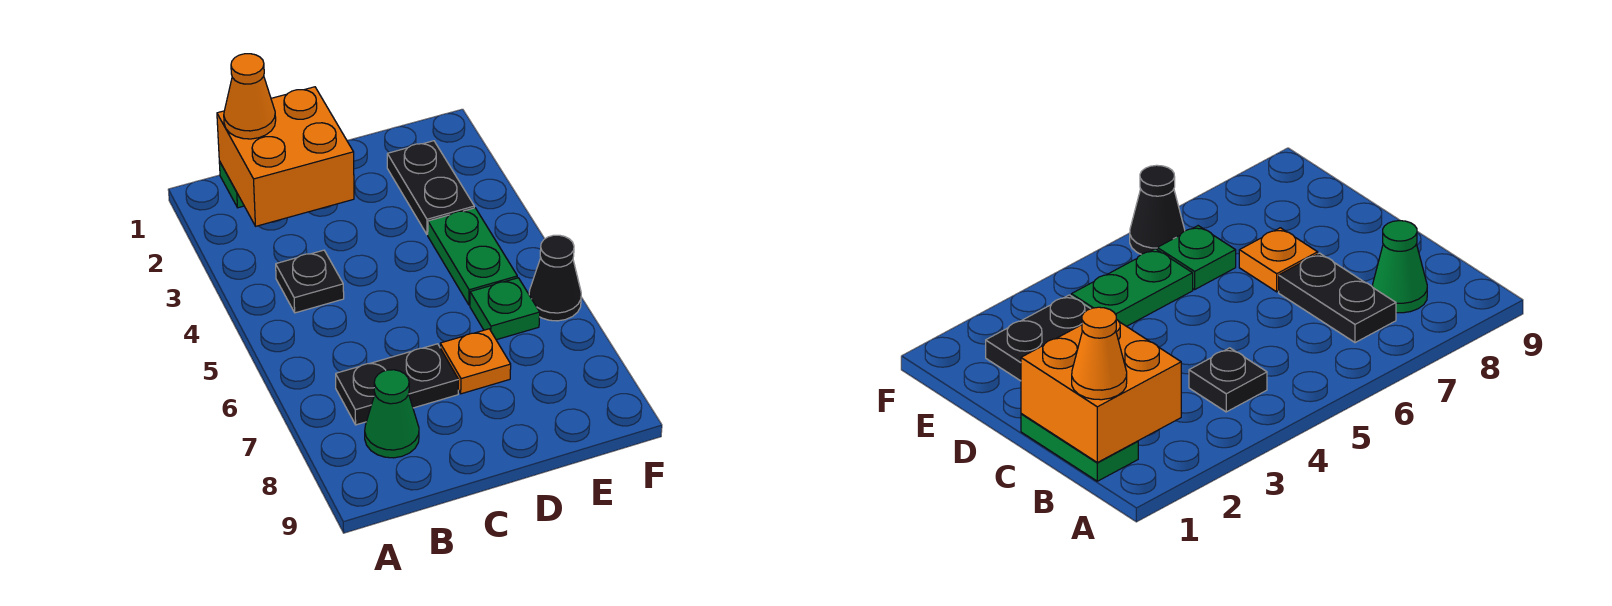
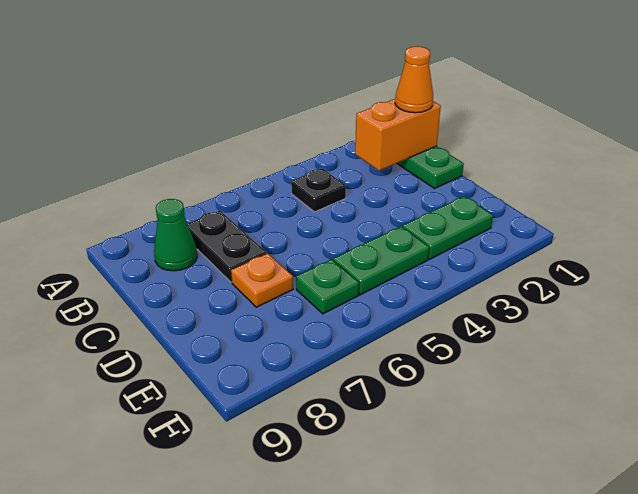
orange brick B1:C2 level 2 -> orange brick B1:B2 level 2
black plate E2:E3 level 1 -> green plate E2:E3 level 1
black cone F6 level 1 -> none

